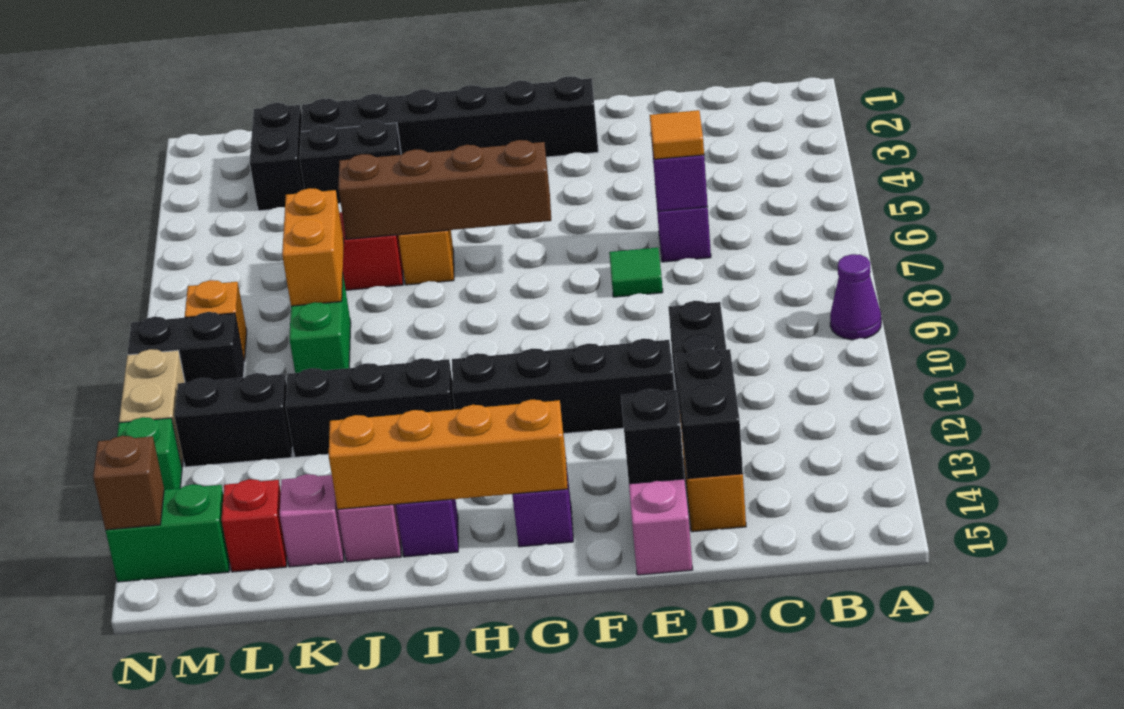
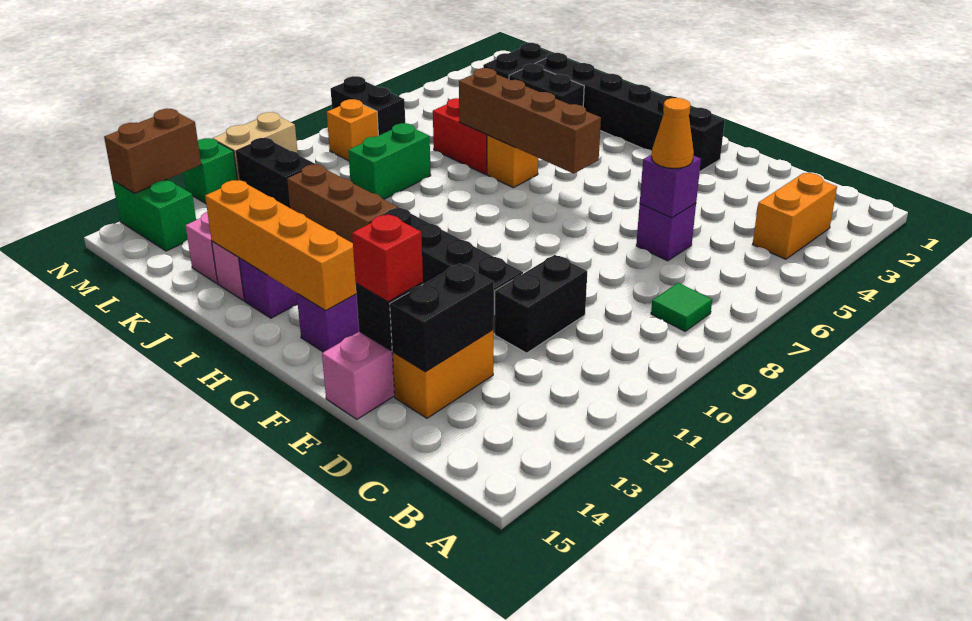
purple cone A9 level 1 -> none
orange tile D6 level 3 -> orange cone D6 level 3
green tile E7 level 1 -> green tile B8 level 1
black brick I11:K11 level 1 -> brown brick I11:K11 level 1
orange brick K7:K8 level 2 -> orange brick B3:B4 level 1
red brick L14 level 1 -> red brick E14 level 3
black brick M9:N9 level 1 -> black brick M7:N7 level 1
brown brick N14 level 2 -> brown brick N13:N14 level 2

